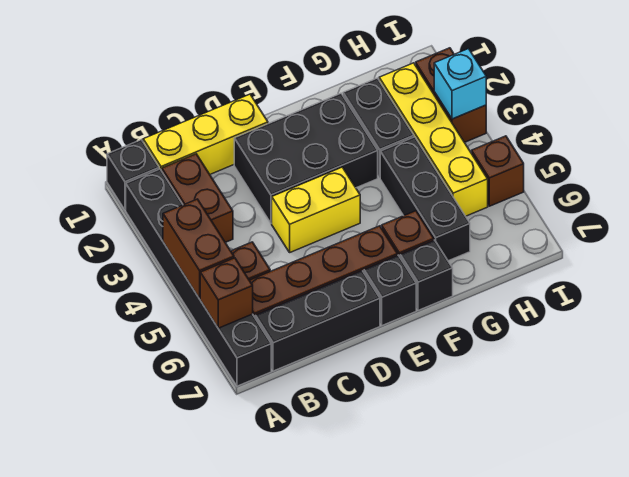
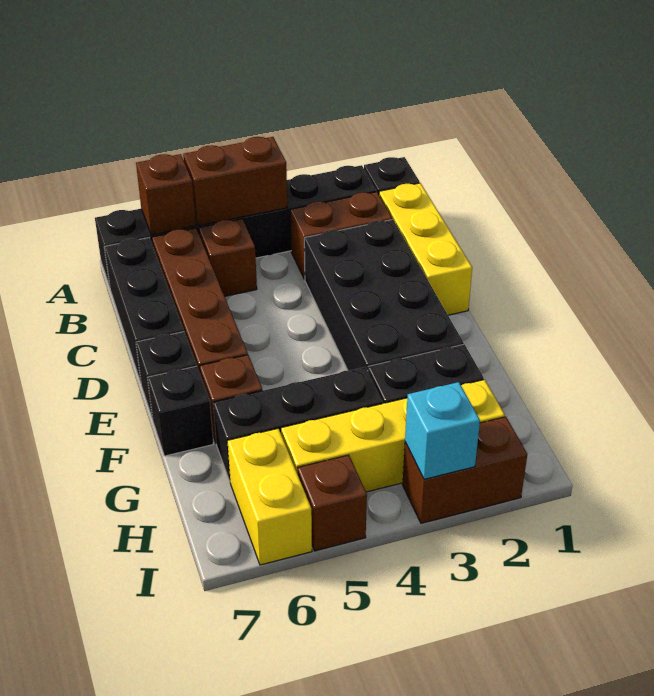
black brick D2:F3 level 1 -> black brick C2:F3 level 1
yellow brick D4:E4 level 1 -> yellow brick H6:I6 level 1

